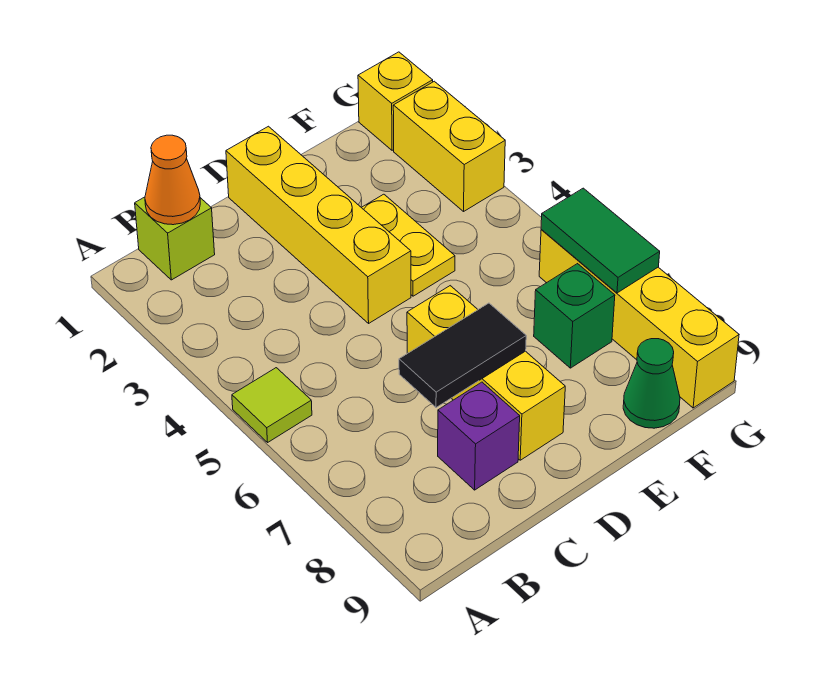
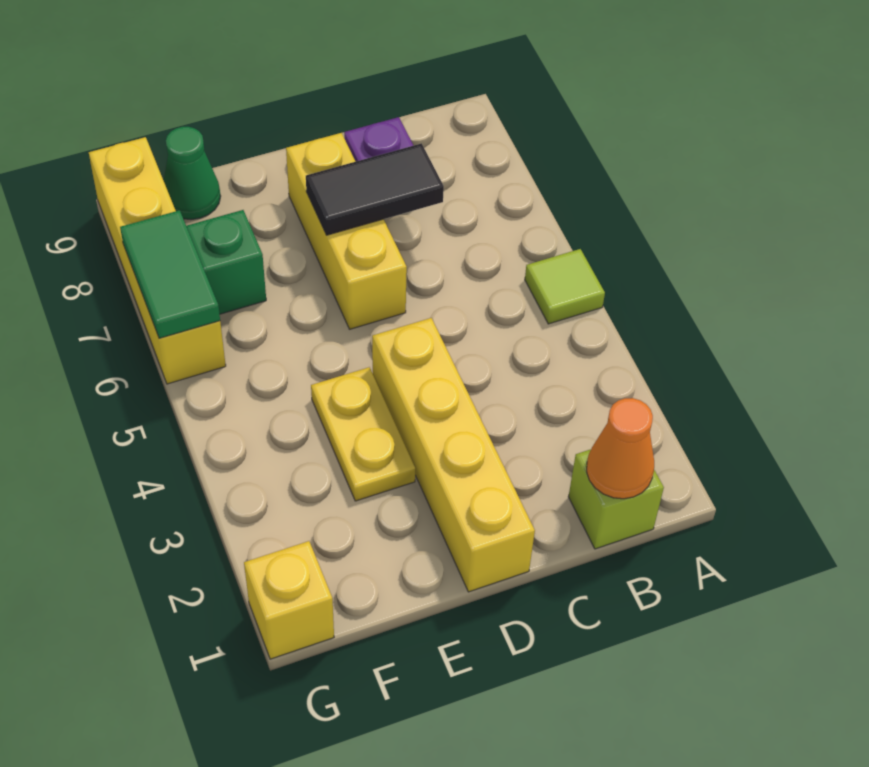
yellow brick G2:G3 level 1 -> none

